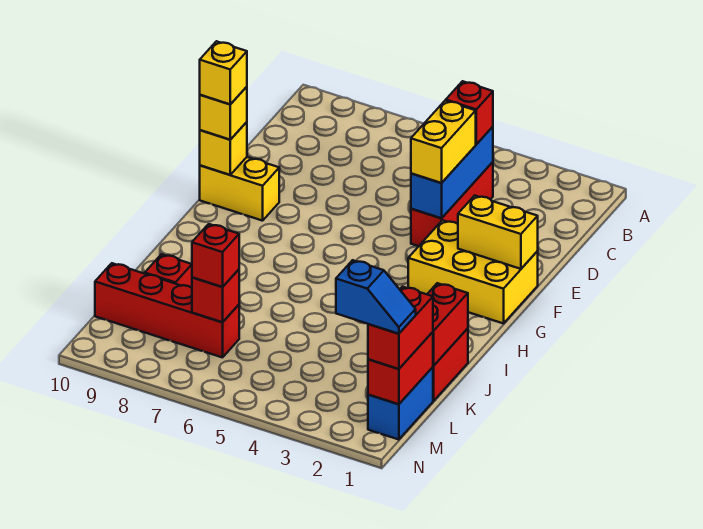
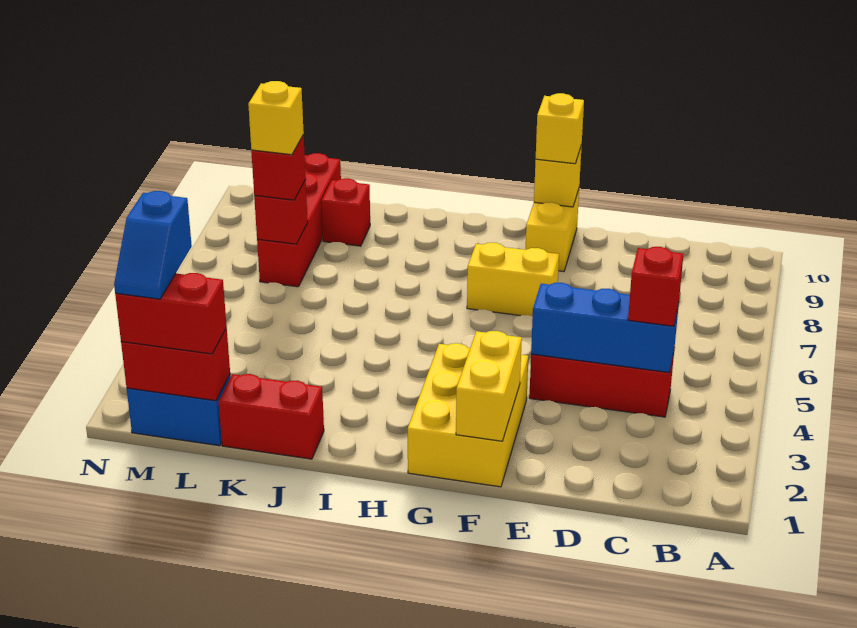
yellow brick D4:E4 level 3 -> yellow brick F7:G7 level 1
yellow brick F10 level 4 -> yellow brick L7 level 4
red brick J1:K1 level 2 -> none

